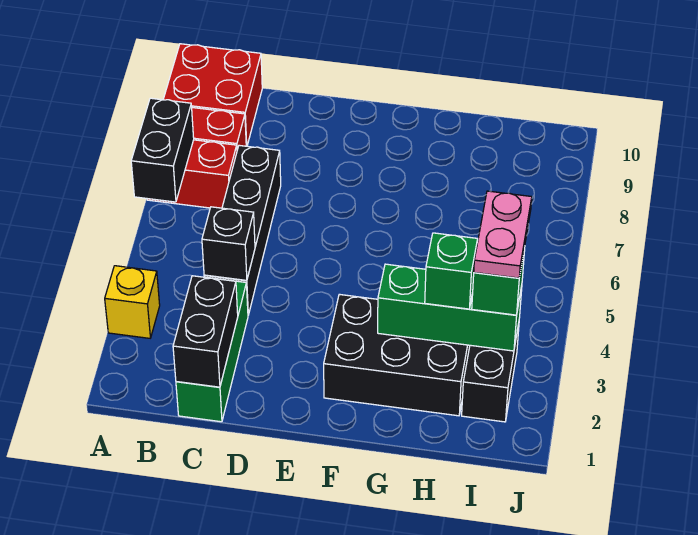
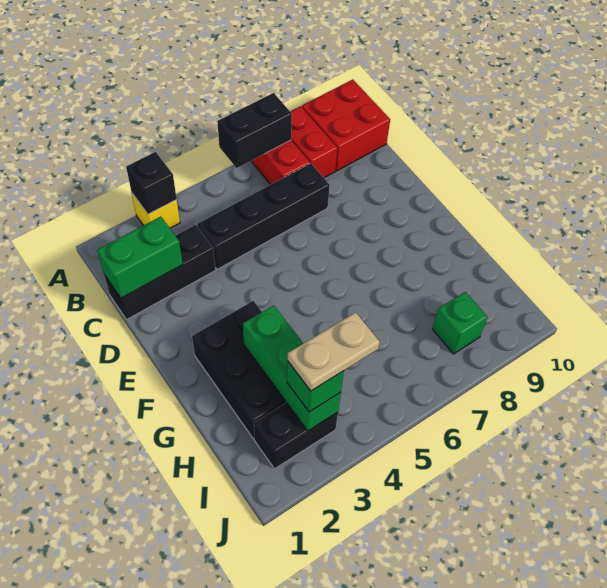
green brick C1:C3 level 1 -> black brick C1:C3 level 1
black brick C1:C2 level 2 -> green brick C1:C2 level 2
black brick C4 level 2 -> black brick A3 level 2
green brick H3 level 3 -> green brick I8 level 1
pink plate I3:I4 level 4 -> tan plate I3:I4 level 4

